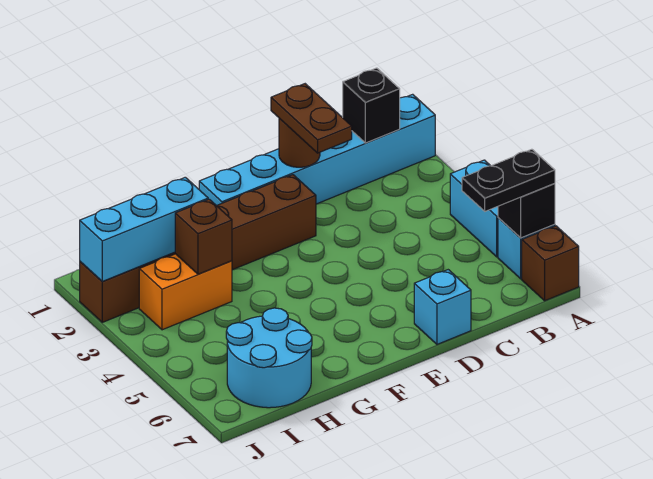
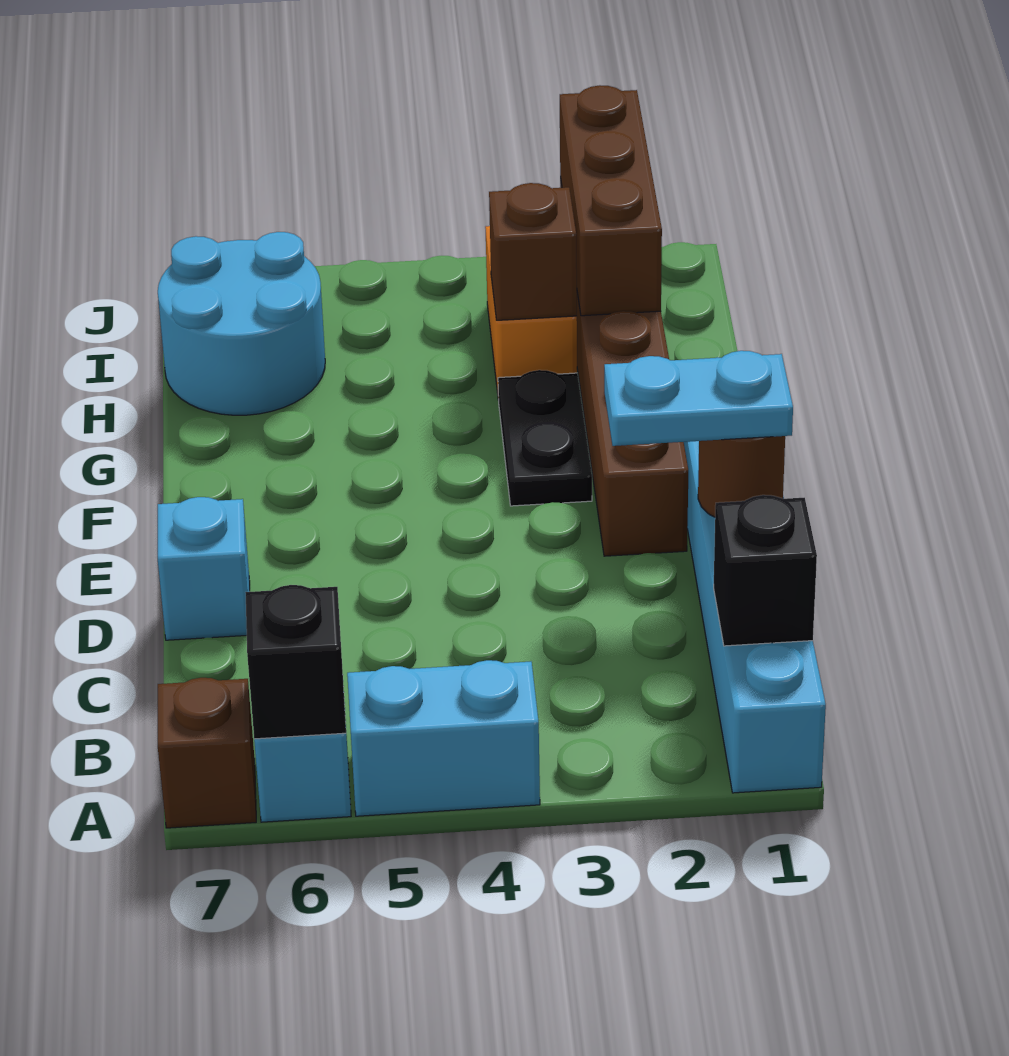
black plate A6:B6 level 3 -> black plate F3:G3 level 1
brown plate D1:D2 level 3 -> cyan plate D1:D2 level 3
cyan brick H2:J2 level 2 -> brown brick H2:J2 level 2

